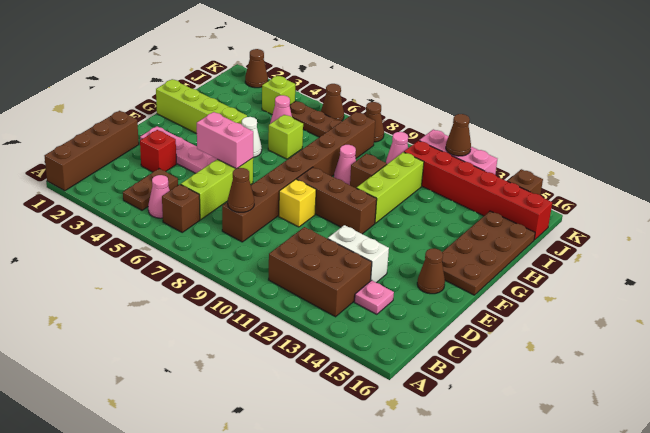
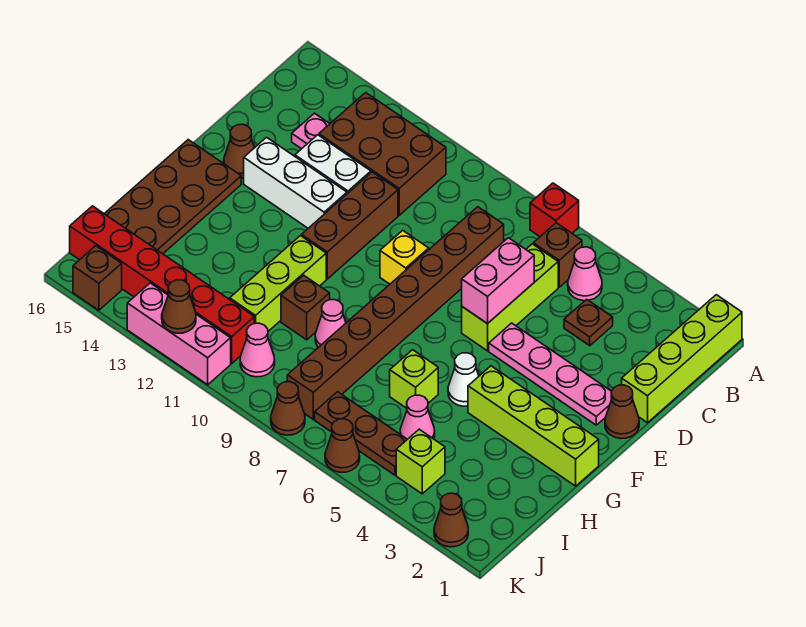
brown brick A1:D1 level 1 -> lime brick A1:D1 level 1
brown plate B4:C4 level 1 -> brown plate C4 level 1
brown cone C8 level 2 -> brown cone E1 level 1
red brick D3 level 1 -> red brick A7 level 1
pink brick E5:E6 level 2 -> pink brick D6:E6 level 2
none -> white brick E12:E14 level 1
brown brick F9:F11 level 1 -> brown brick D11:F11 level 1

